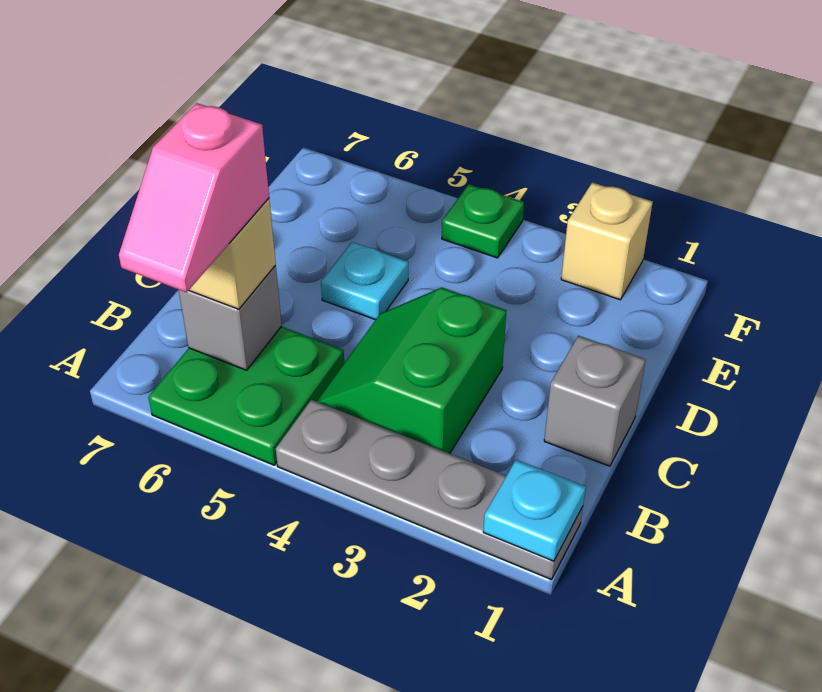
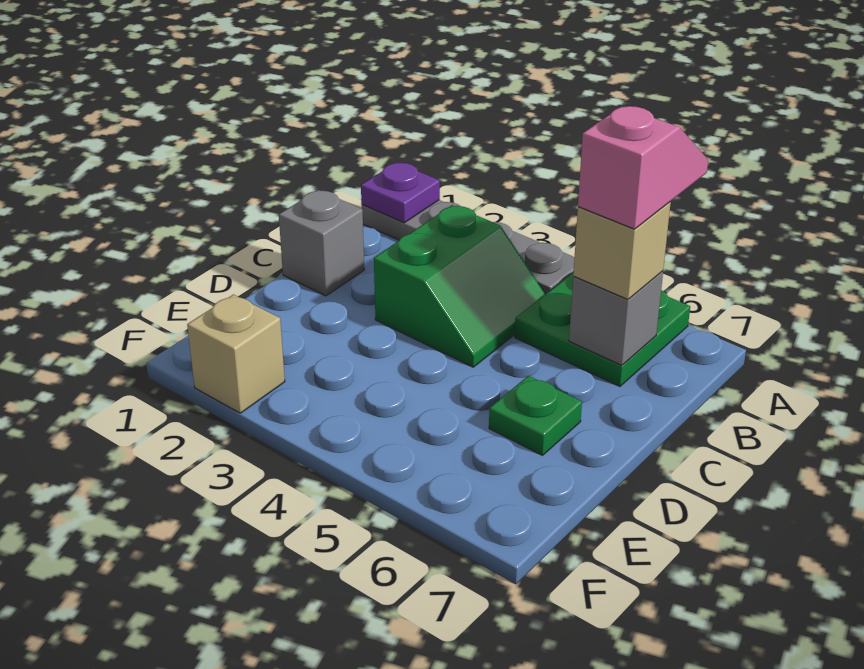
cyan plate A1 level 2 -> purple plate A1 level 2
cyan plate D5 level 1 -> none
green plate F4 level 1 -> green plate D6 level 1

